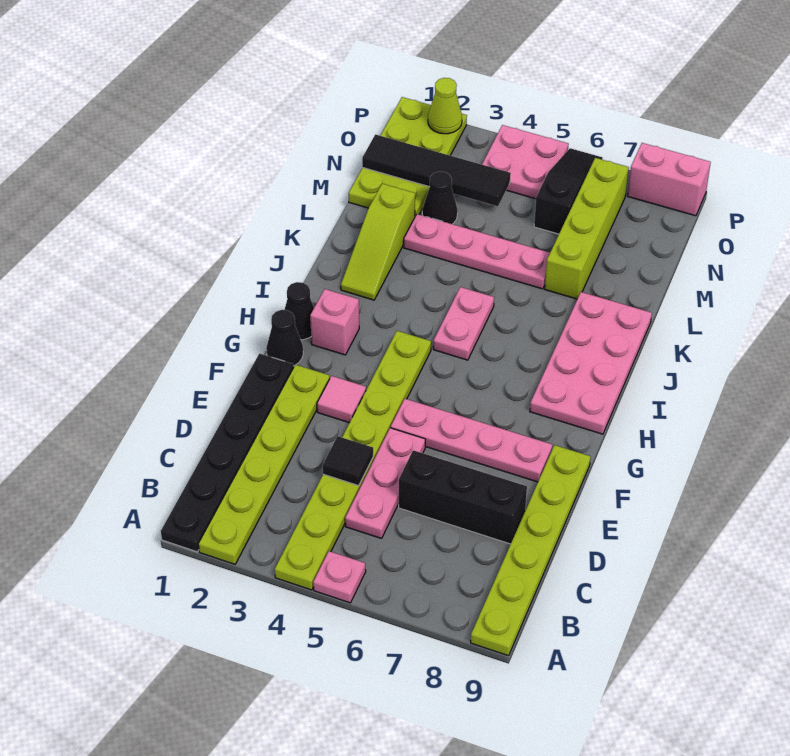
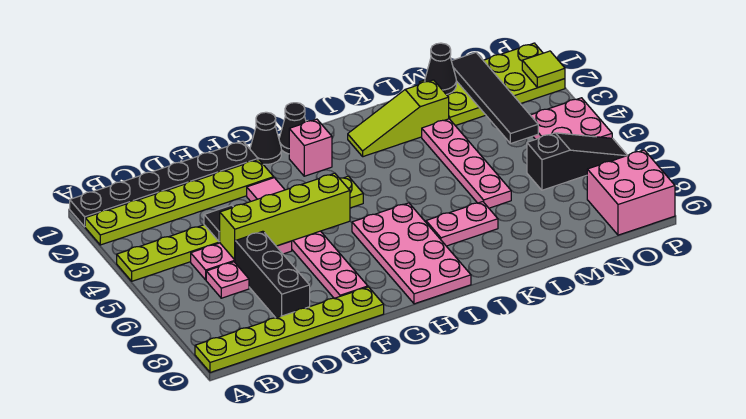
pink plate A5 level 1 -> pink plate C6 level 1
pink plate H8:K9 level 1 -> pink plate H6:I9 level 1
pink plate I5:J5 level 1 -> pink plate J7:K7 level 1
lime brick L7:O7 level 1 -> lime brick D5:G5 level 2
black cone M3 level 1 -> black cone M1 level 2
lime cone P2 level 2 -> lime tile P2 level 2
pink brick P8:P9 level 1 -> pink brick O8:P9 level 1

